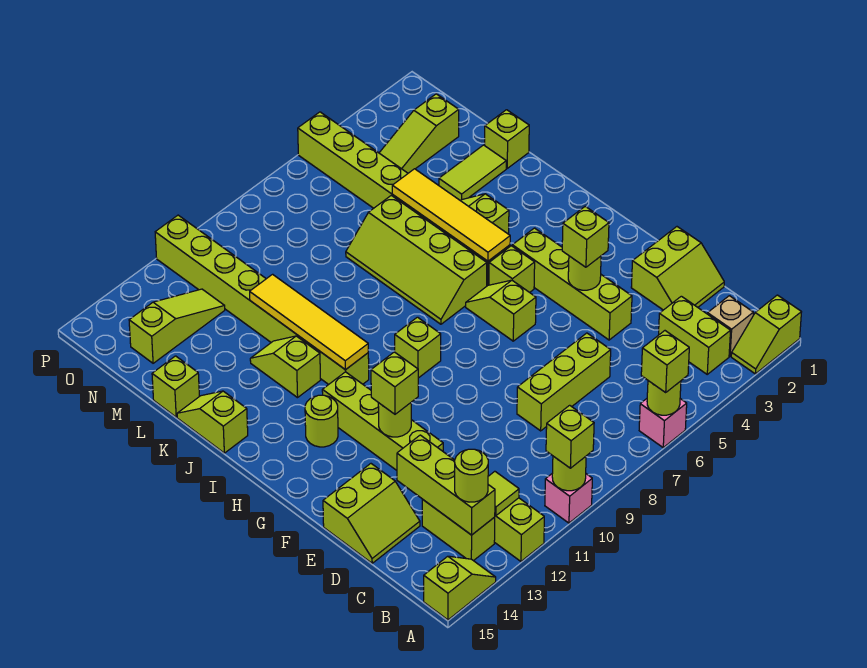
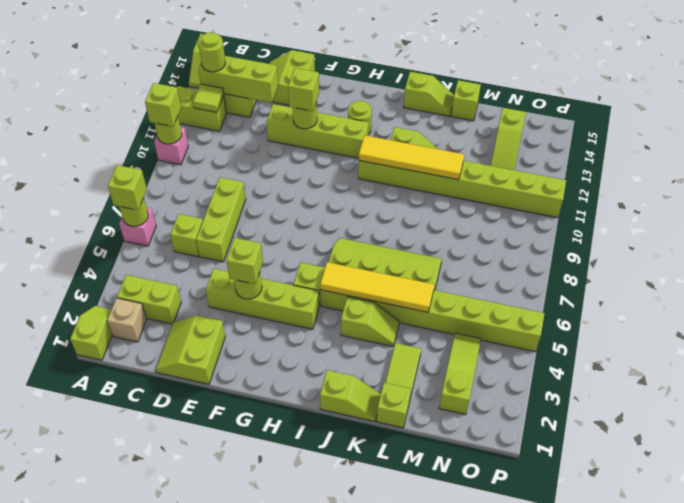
lime slope G6:H6 level 1 top G -> lime slope J1:K1 level 1 top J
lime brick H9 level 1 -> lime brick C6 level 1

